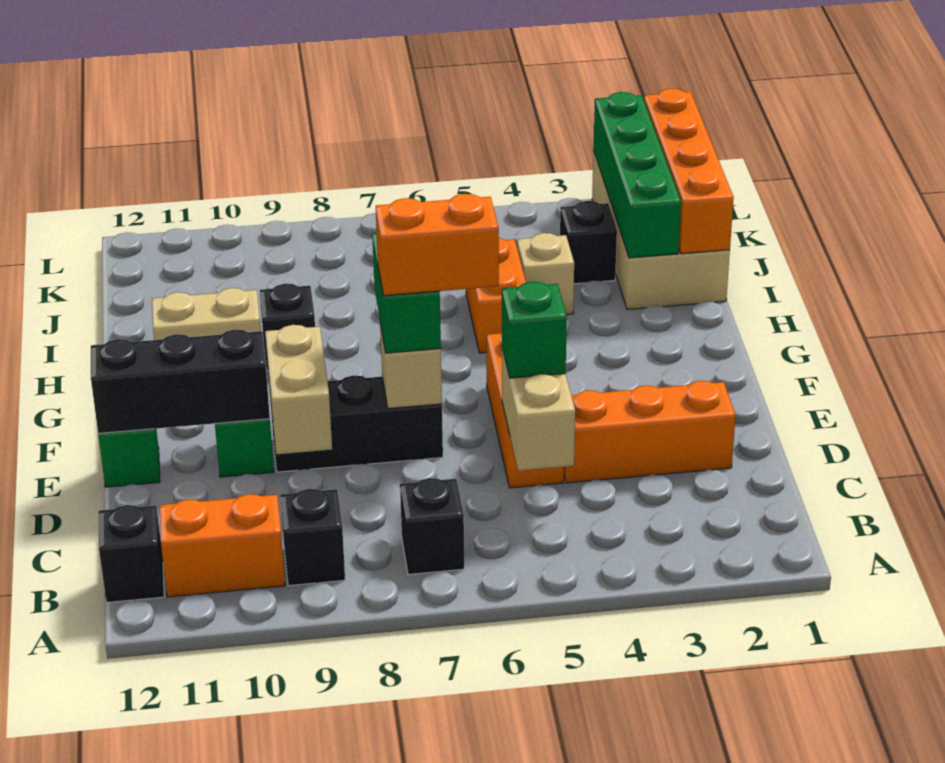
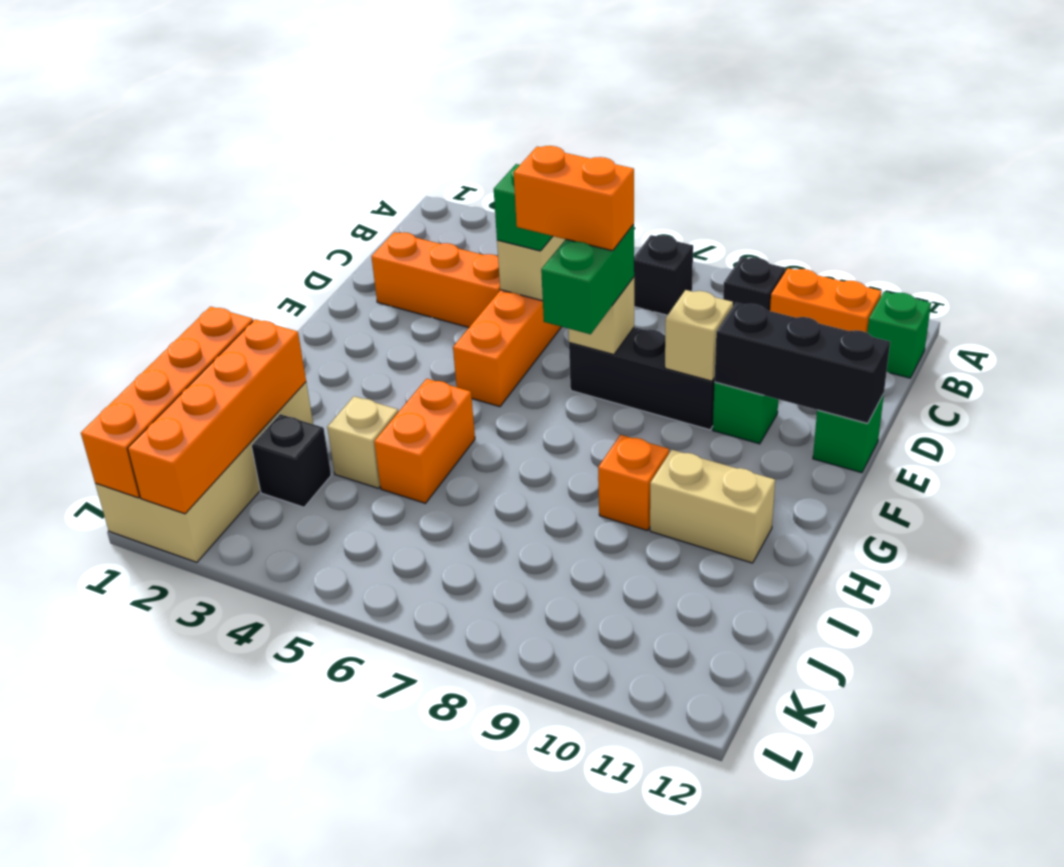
black brick B12 level 1 -> green brick B12 level 1
tan brick D9:E9 level 2 -> tan brick E9 level 2
black brick H9 level 1 -> orange brick H9 level 1
green brick I2:L2 level 2 -> orange brick I2:L2 level 2

